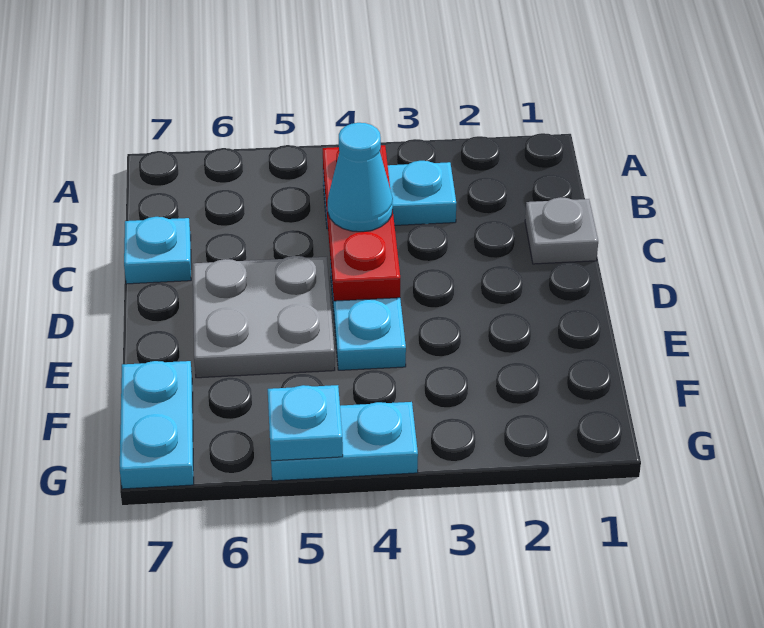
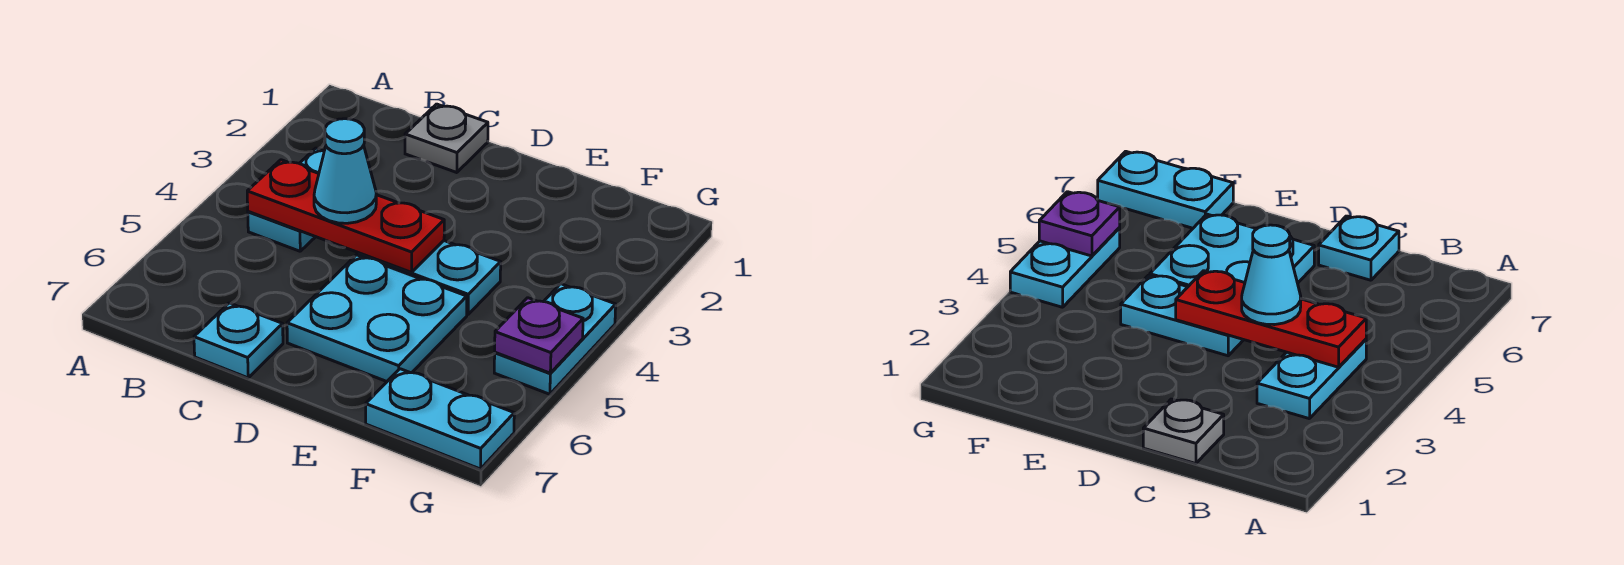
grey plate D5:E6 level 1 -> cyan plate D5:E6 level 1
cyan plate G5 level 2 -> purple plate G5 level 2

